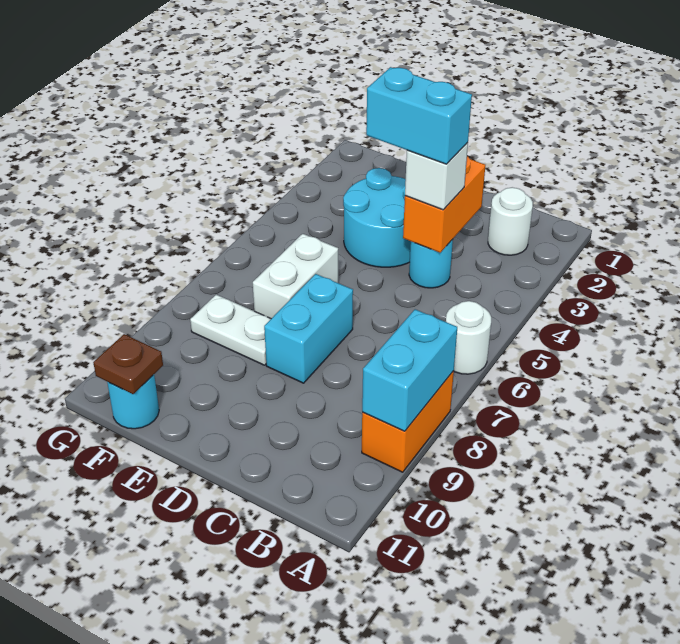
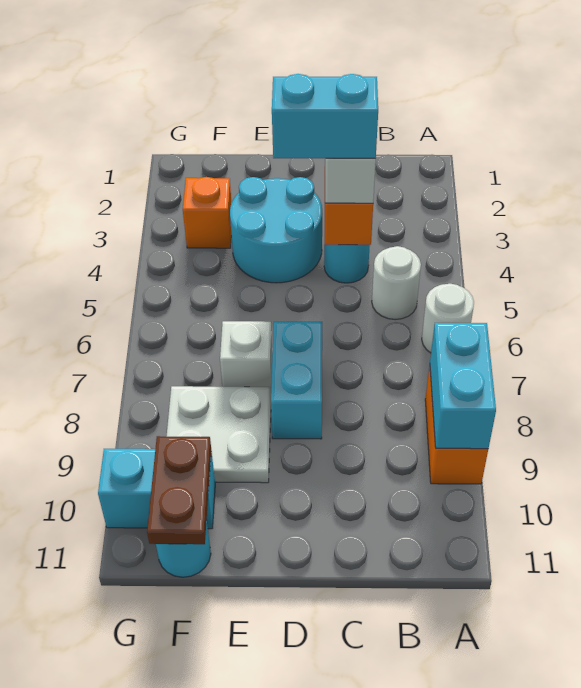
white round brick B2 level 1 -> white round brick B5 level 1
white brick E6:E7 level 1 -> white brick E7 level 1
white plate E8:F8 level 1 -> white plate E8:F9 level 1
none -> orange brick F3 level 1
none -> cyan brick F10:G10 level 1
brown plate F11 level 2 -> brown plate F10:F11 level 2

